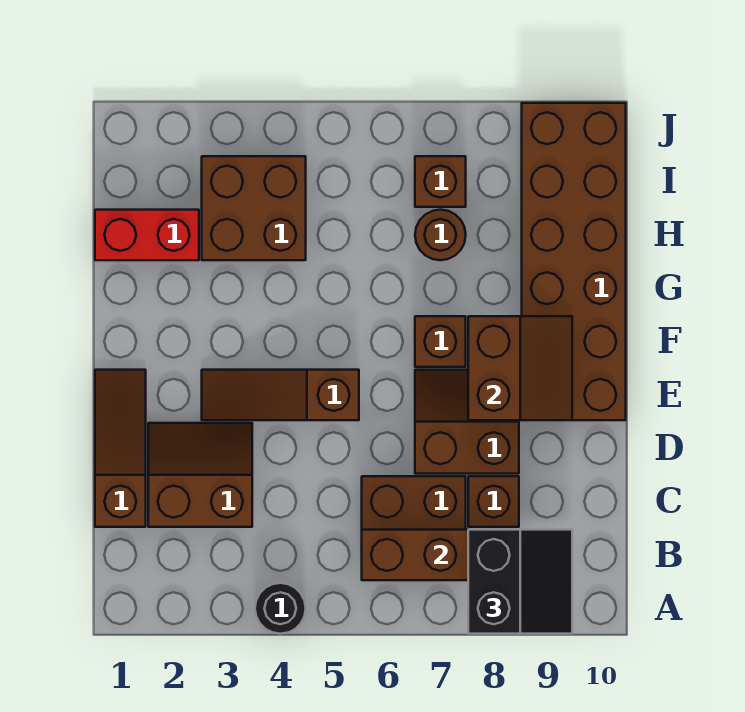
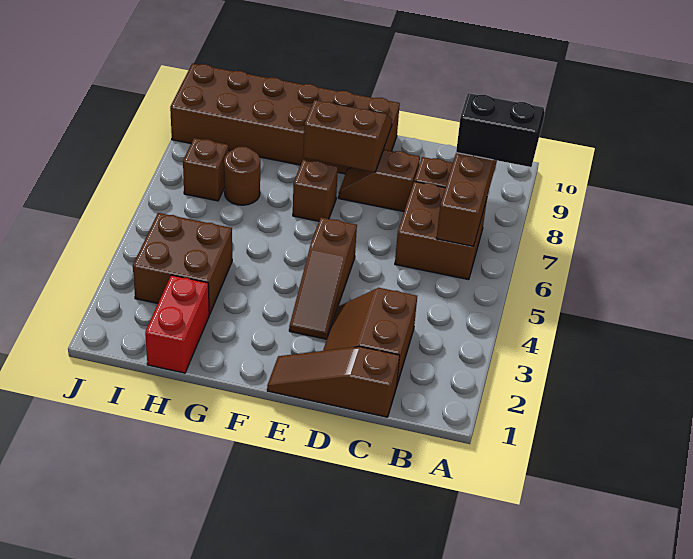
black round brick A4 level 1 -> none
brown slope D7:E8 level 1 top D -> brown slope D8:E8 level 1 top D

